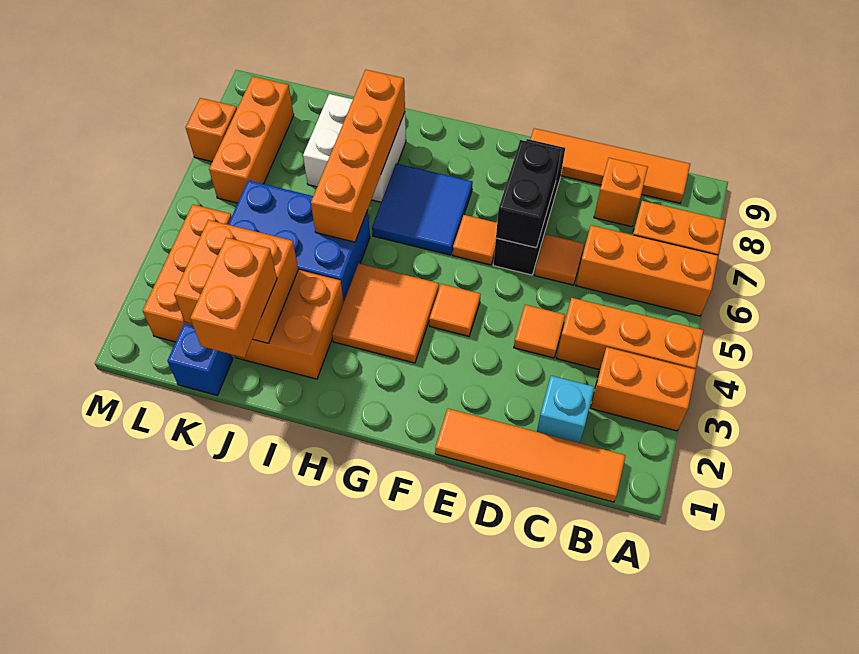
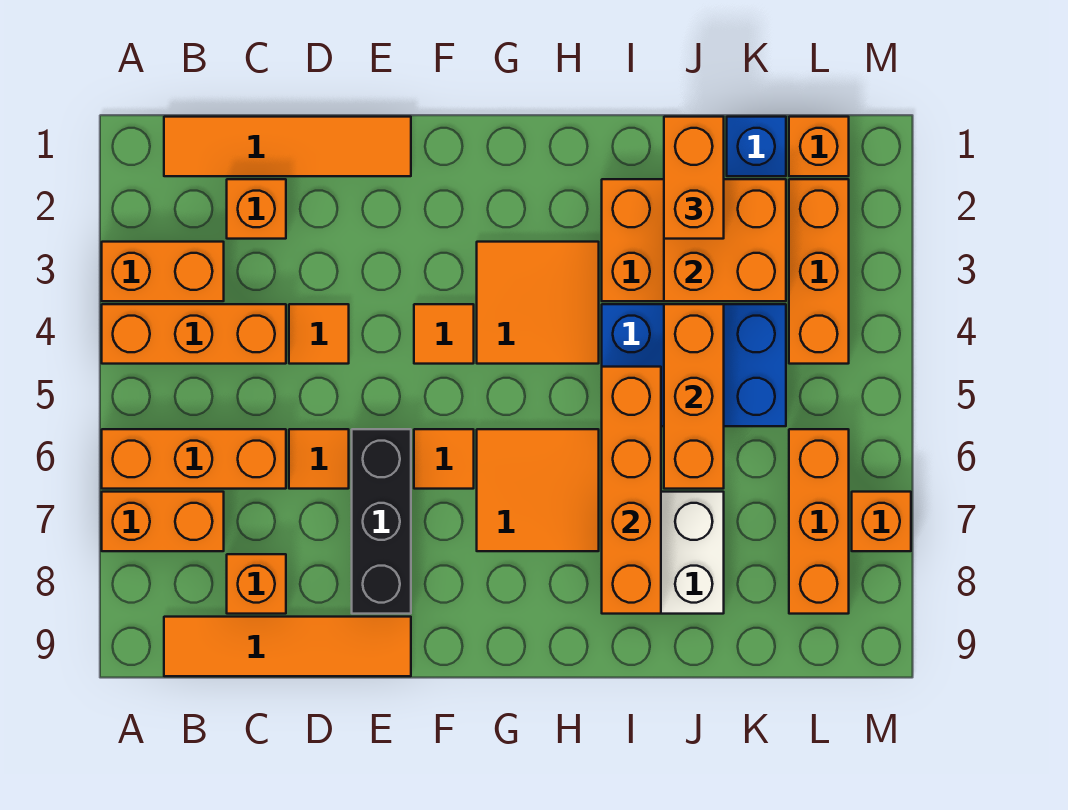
cyan brick C2 level 1 -> orange brick C2 level 1
black brick E6:E7 level 2 -> none
blue tile G6:H7 level 1 -> orange tile G6:H7 level 1
none -> orange brick J4:J6 level 2
none -> orange brick L1 level 1

